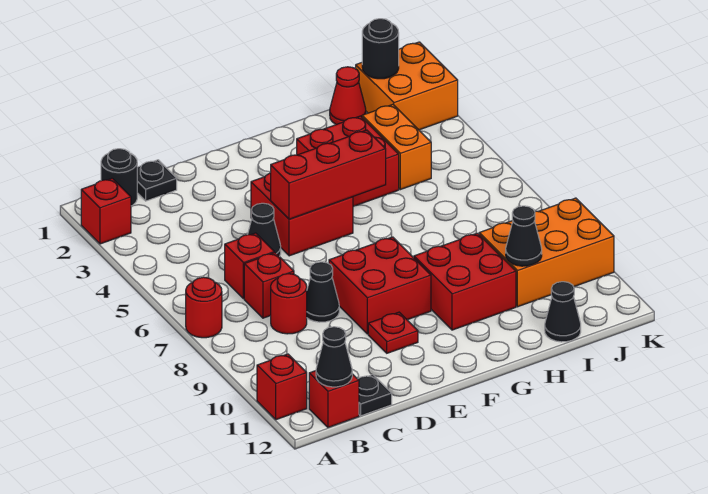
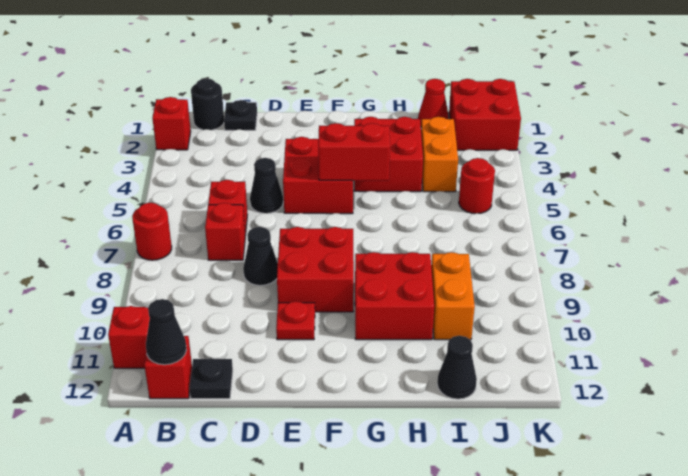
red round brick C8 level 1 -> red round brick J5 level 1
red brick E5:G5 level 2 -> red brick F5:G5 level 2
orange brick I9:K10 level 1 -> orange brick I9:I10 level 1
black cone I10 level 2 -> none
orange brick J1:K2 level 1 -> red brick J1:K2 level 1
black round brick J1 level 2 -> none

